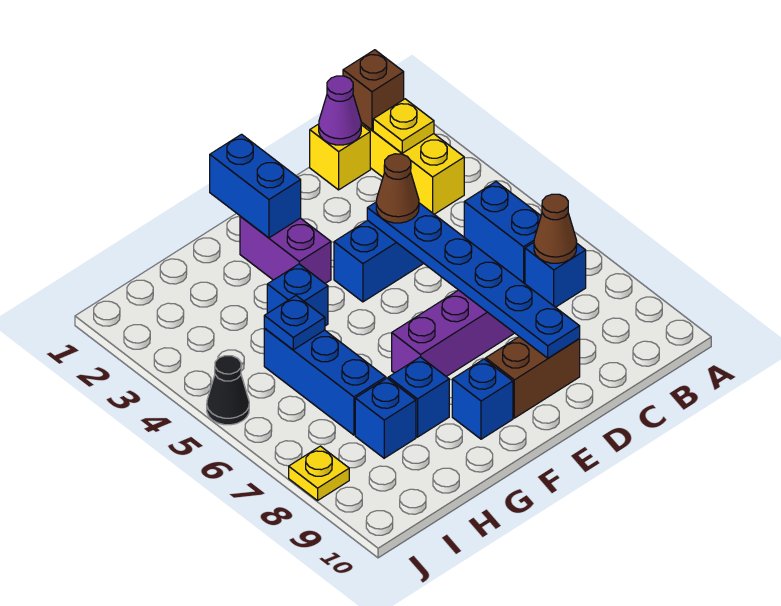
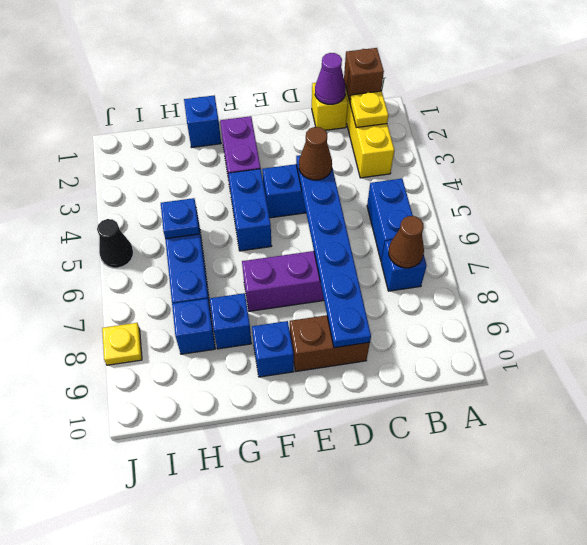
blue brick F1:F2 level 2 -> blue brick F4:F5 level 1
blue brick G4 level 1 -> blue brick G1 level 1

